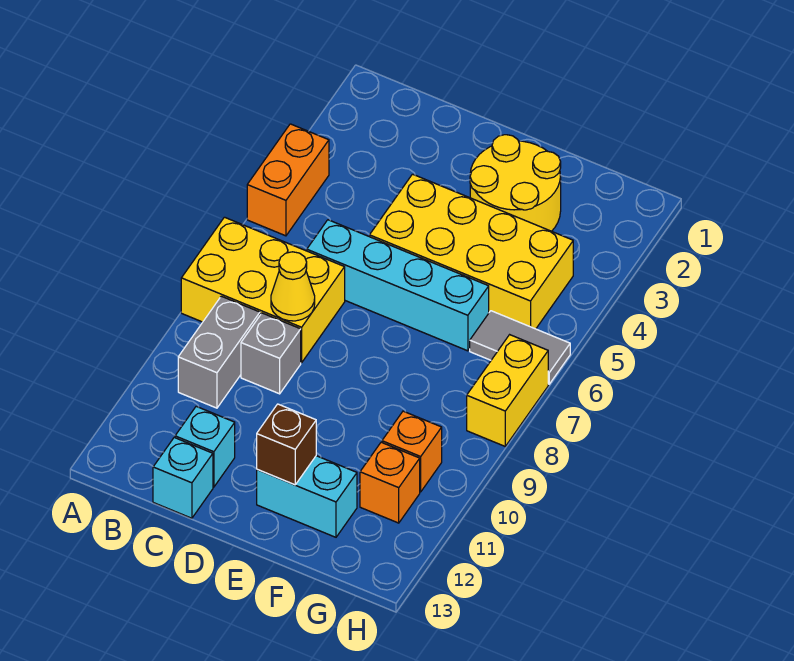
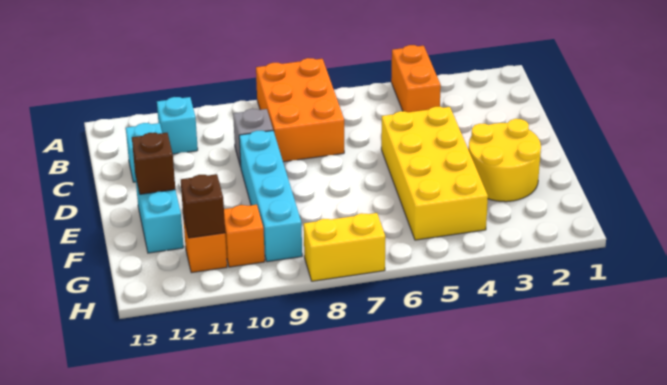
orange brick A4:A5 level 1 -> orange brick A4:B4 level 1
yellow brick A7:C8 level 1 -> orange brick A7:C8 level 1
grey brick B9:B10 level 1 -> none
cyan brick C6:F6 level 1 -> cyan brick D9:G9 level 1
yellow cone C8 level 2 -> none
cyan brick C13 level 1 -> cyan brick B11 level 1
grey tile G6:H6 level 1 -> none
none -> brown brick G11 level 2

